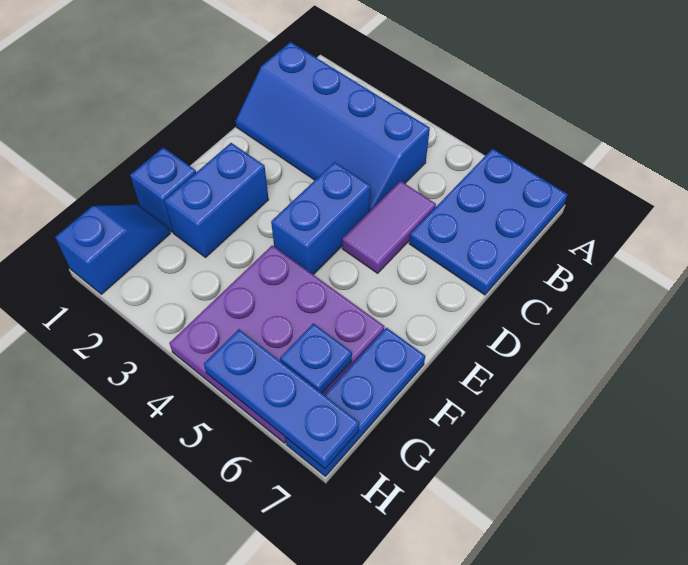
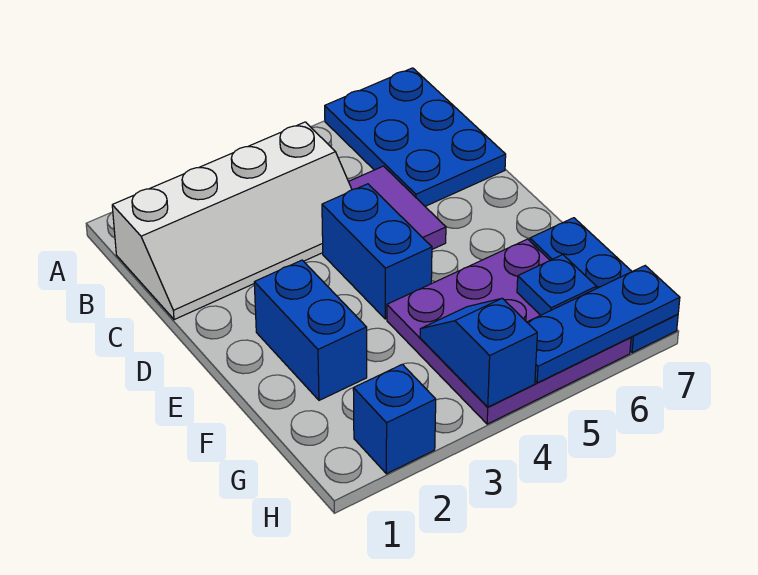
blue slope B1:C4 level 1 top B -> white slope B1:C4 level 1 top B
blue brick F1 level 1 -> blue brick H2 level 1
blue slope G1:H1 level 1 top H -> blue slope G4:H4 level 2 top H

